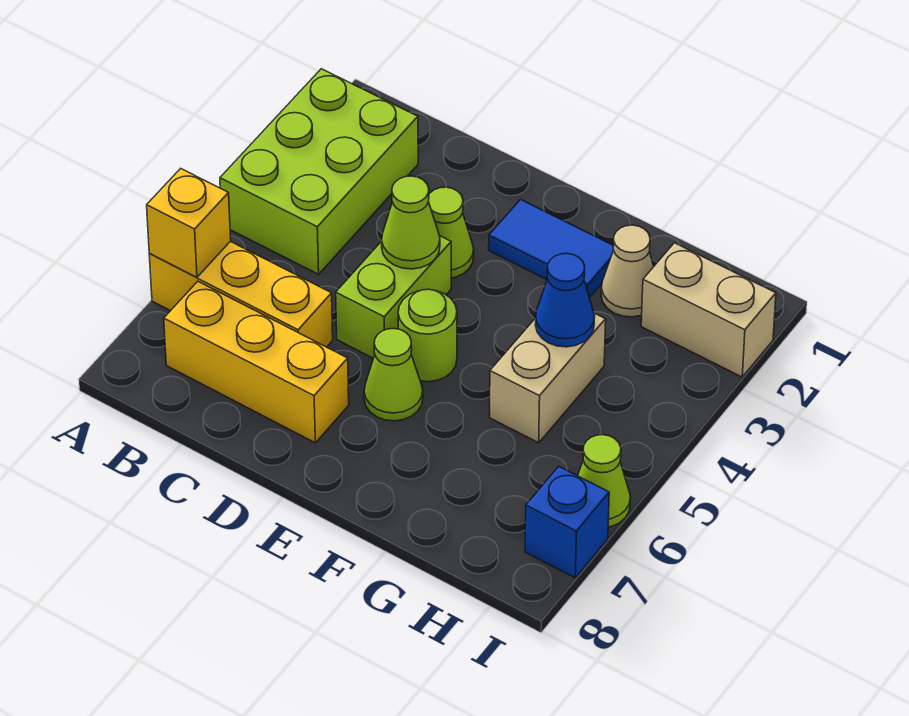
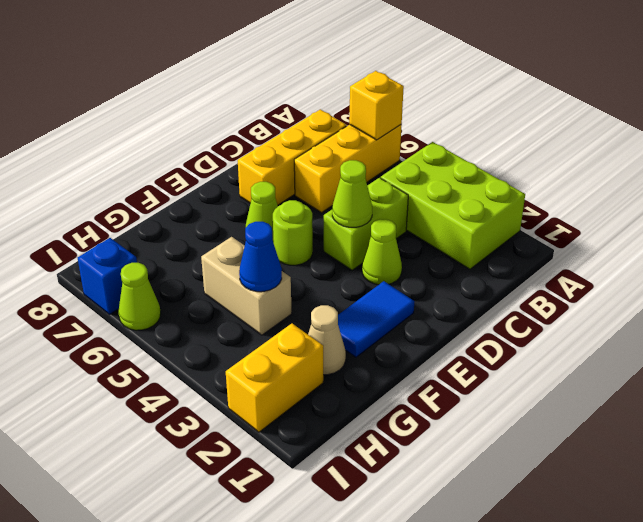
lime brick D4:D5 level 1 -> lime brick C4:D4 level 1
tan brick H2:I2 level 1 -> yellow brick H2:I2 level 1

